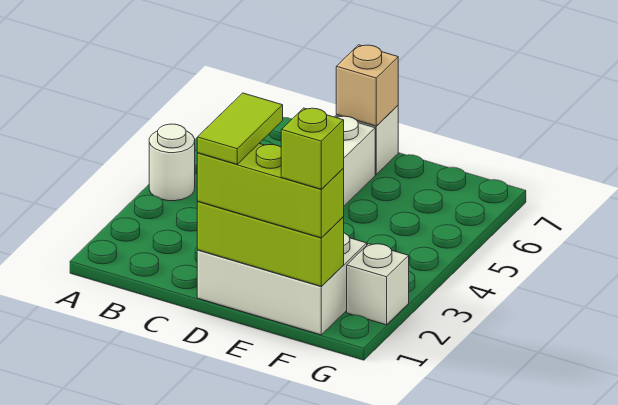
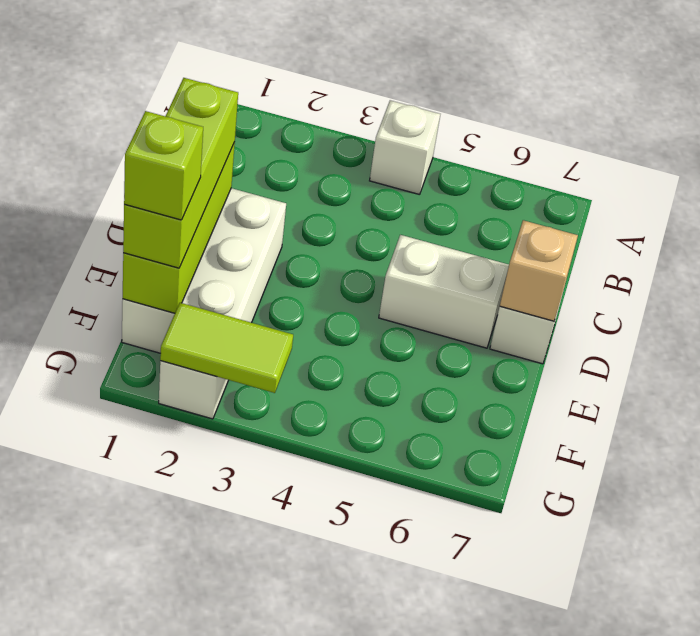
white round brick A4 level 1 -> white brick A4 level 1
lime tile D1:D2 level 4 -> lime tile G2:G3 level 2

